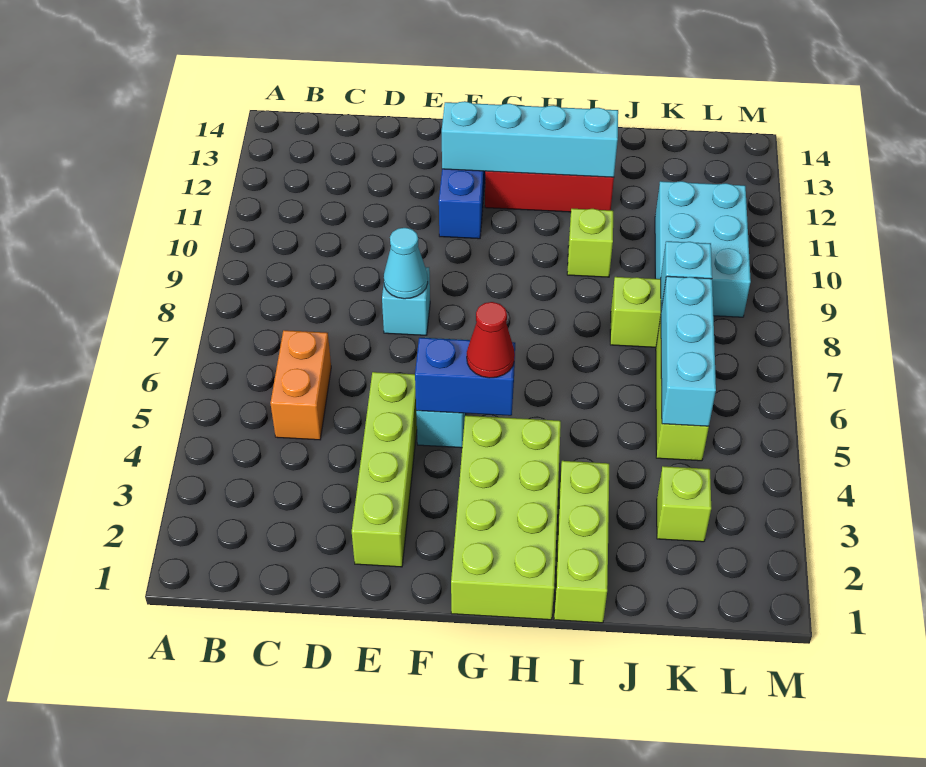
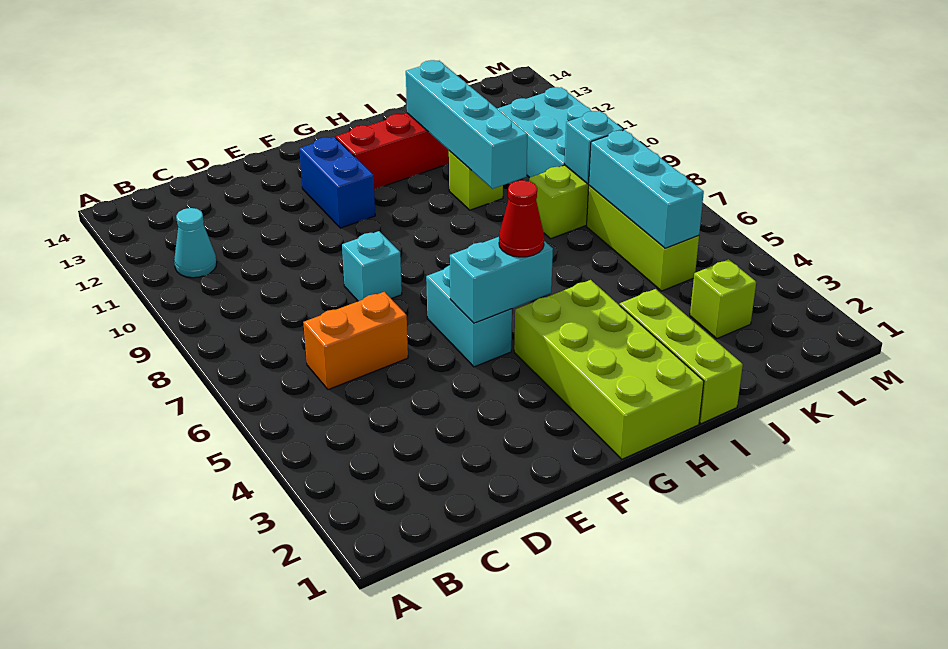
orange brick C5:C6 level 1 -> orange brick C6:D6 level 1
lime brick E2:E5 level 1 -> none
cyan cone E8 level 2 -> cyan cone B11 level 1
blue brick F5:G5 level 2 -> cyan brick F5:G5 level 2
cyan brick F12:I12 level 2 -> cyan brick I9:I12 level 2

